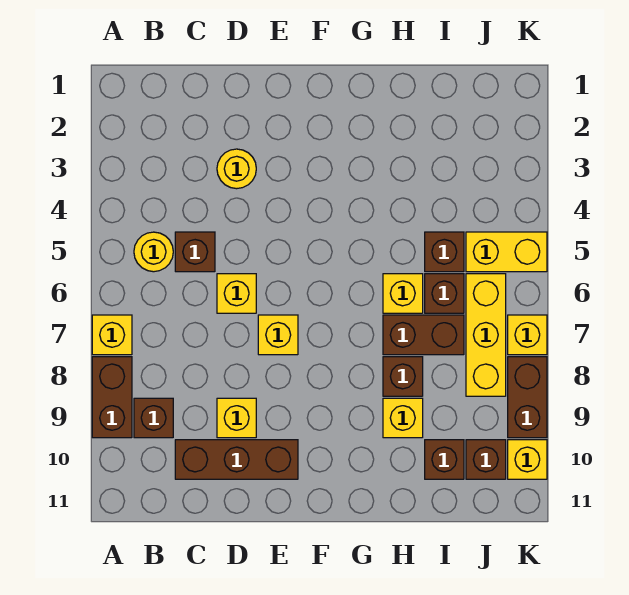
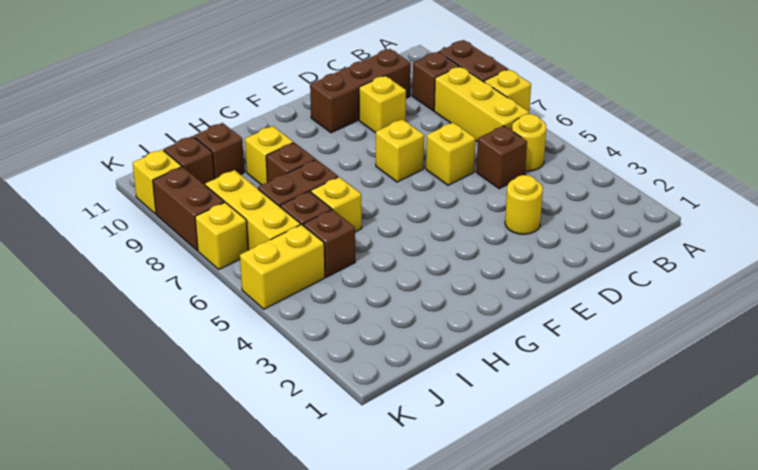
none -> yellow brick B6:B8 level 1

